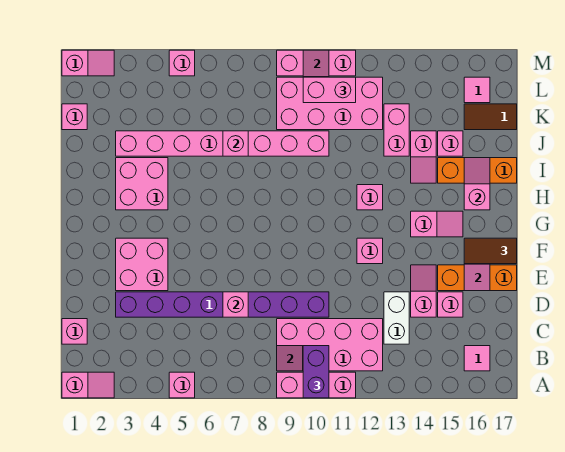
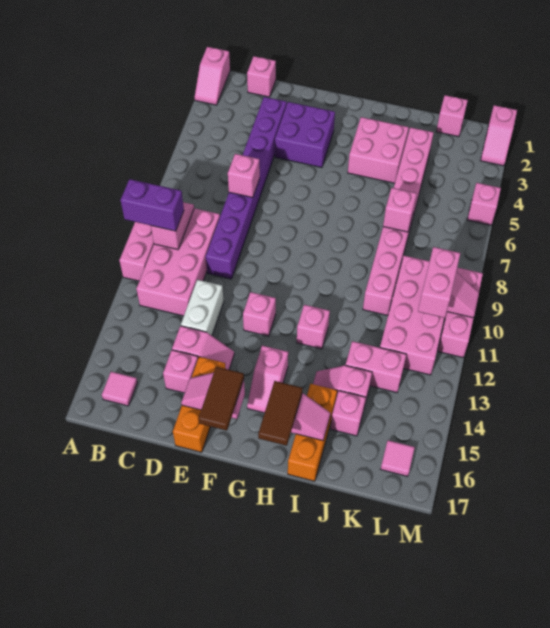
pink brick A5 level 1 -> none
white brick C13:D13 level 1 -> white brick D12:D13 level 1
pink brick E3:F4 level 1 -> purple brick E3:F4 level 1
brown tile K16:K17 level 1 -> brown tile H16:H17 level 3

